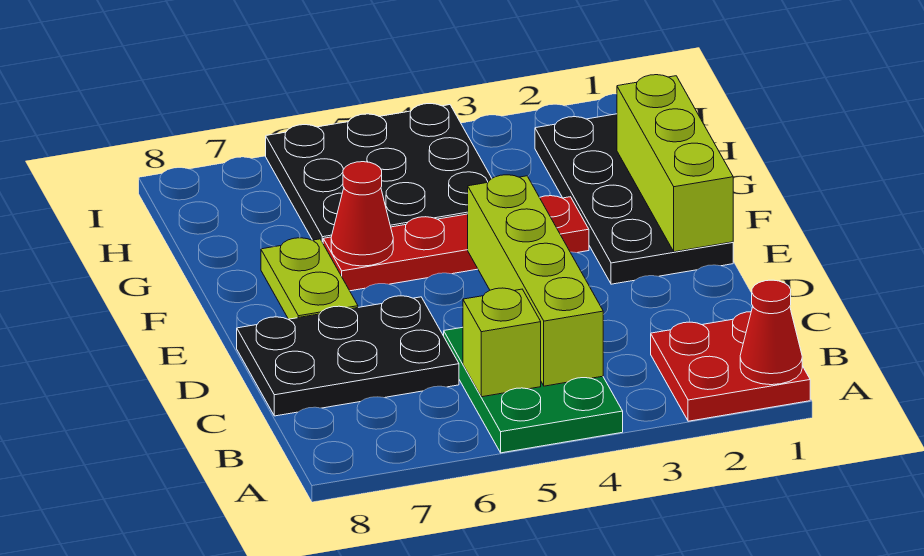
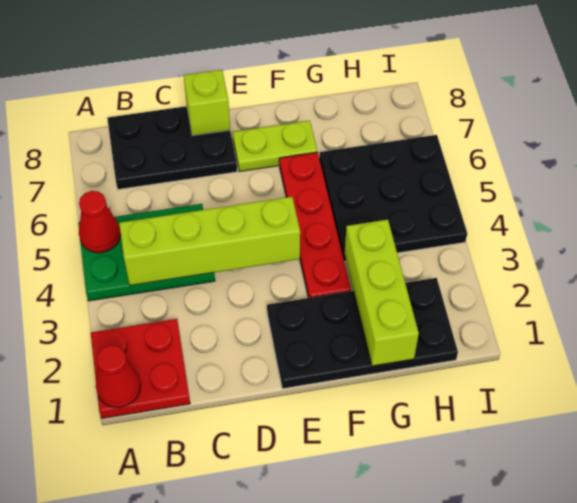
lime brick B5 level 2 -> lime brick D8 level 2
black plate C6:D8 level 1 -> black plate B7:D8 level 1
lime brick E1:G1 level 2 -> lime brick G1:G3 level 2
red cone F6 level 2 -> red cone A5 level 2

